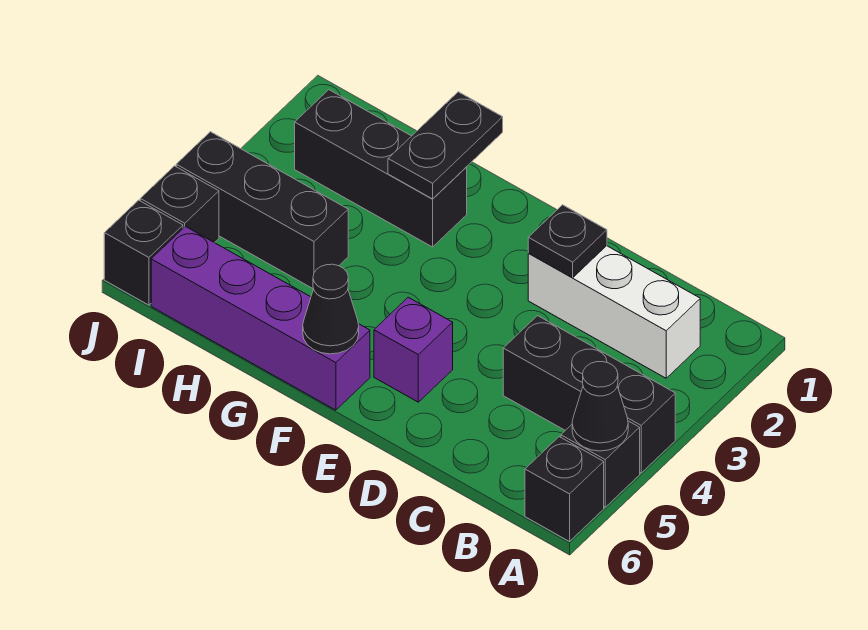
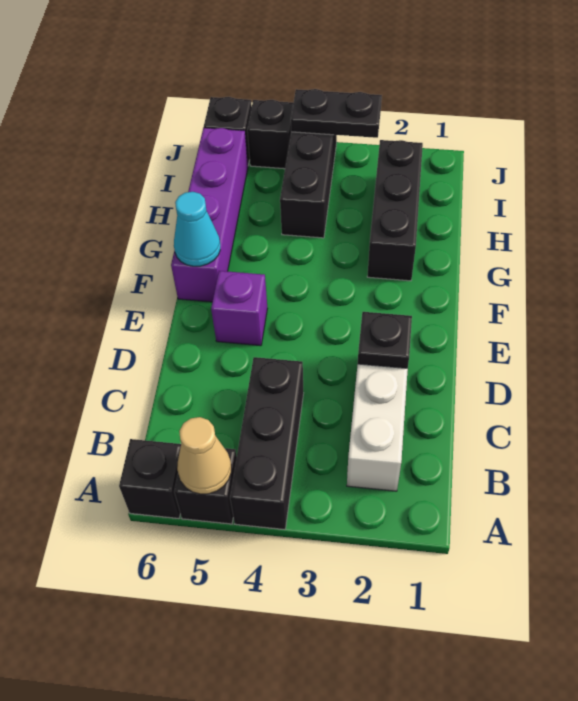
black cone A5 level 2 -> tan cone A5 level 2
black cone F6 level 2 -> cyan cone F6 level 2
black plate G1:G2 level 2 -> black plate J3:J4 level 2

